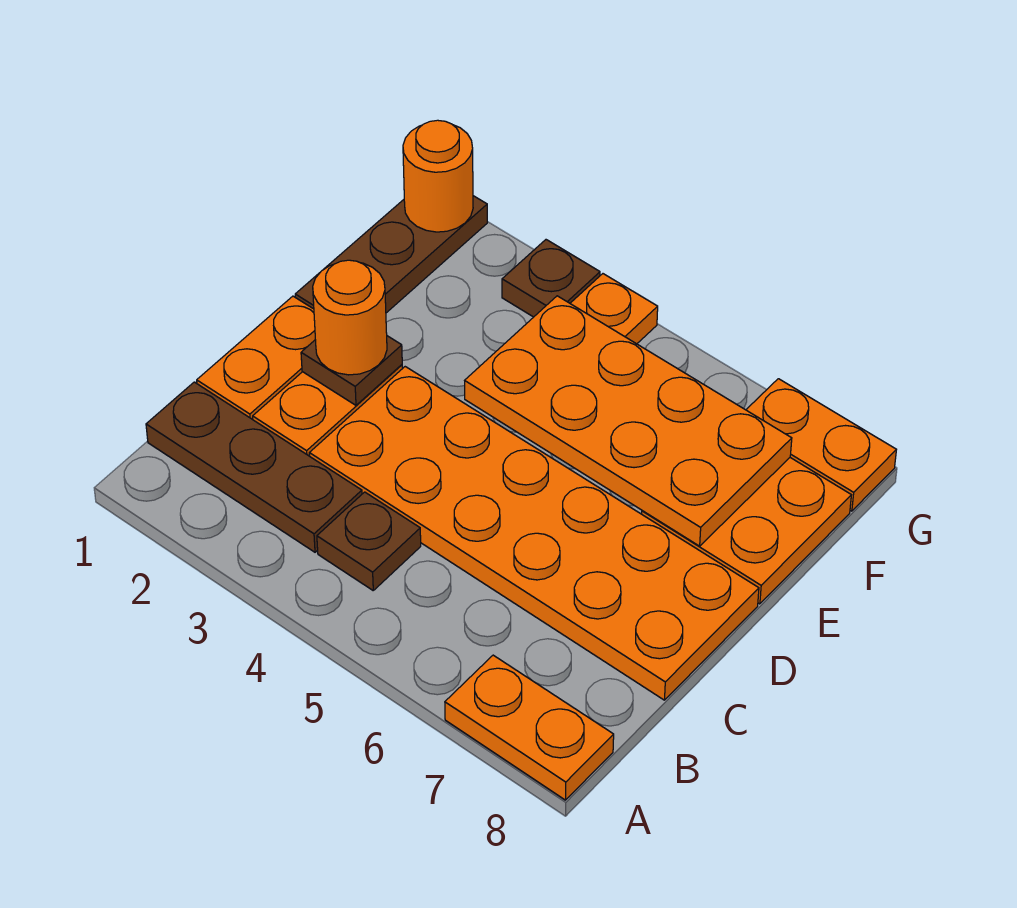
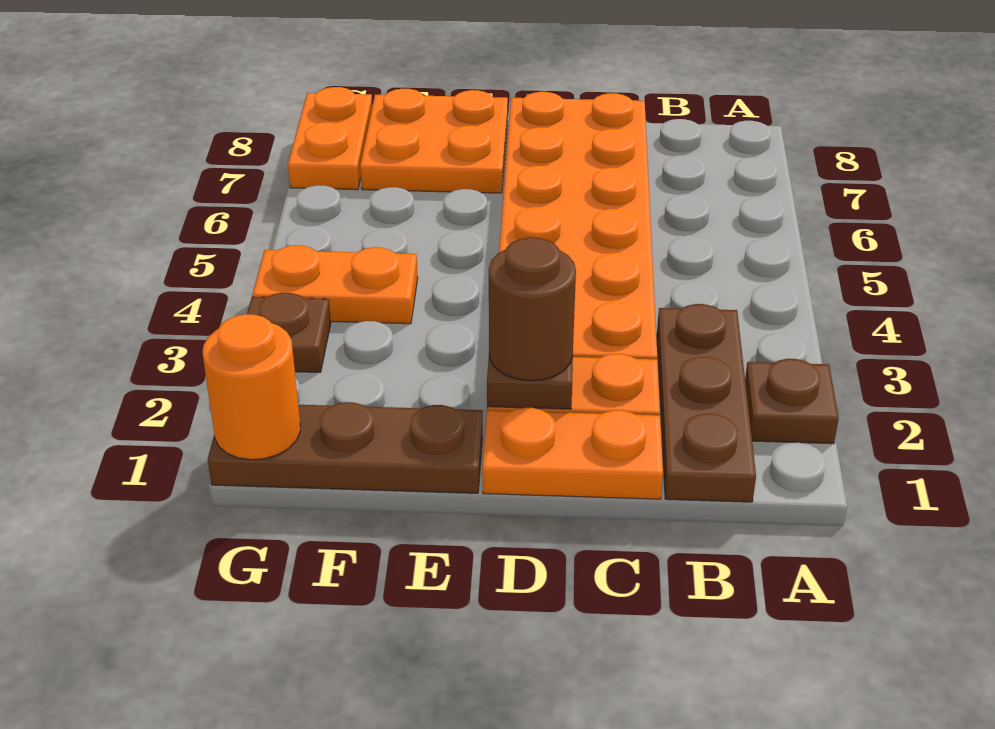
orange plate A7:A8 level 1 -> none
brown plate B4 level 1 -> brown plate A2 level 1
orange round brick D2 level 3 -> brown round brick D2 level 3
orange plate E4:F7 level 2 -> none

